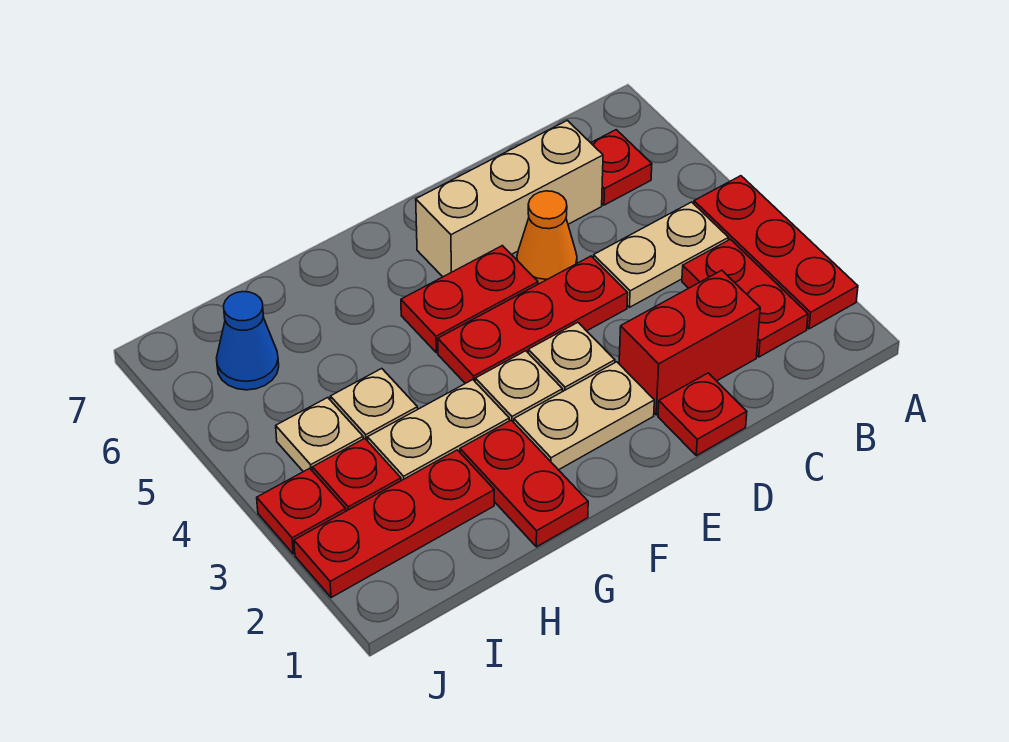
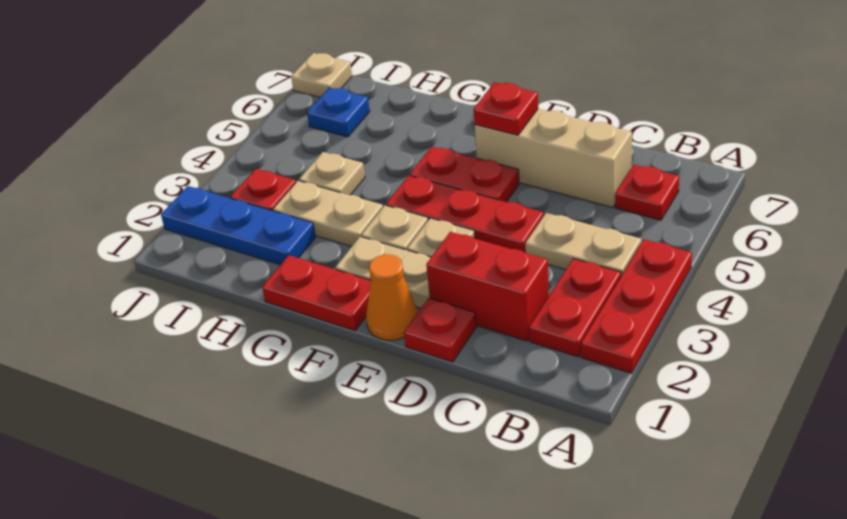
orange cone D5 level 1 -> orange cone E1 level 1
red plate G1:G2 level 1 -> red plate F1:G1 level 1
red plate H2:J2 level 1 -> blue plate H2:J2 level 1
tan plate I4 level 1 -> tan plate J7 level 1
blue cone I6 level 1 -> blue plate I6 level 1
red plate J3 level 1 -> red plate E6 level 2

